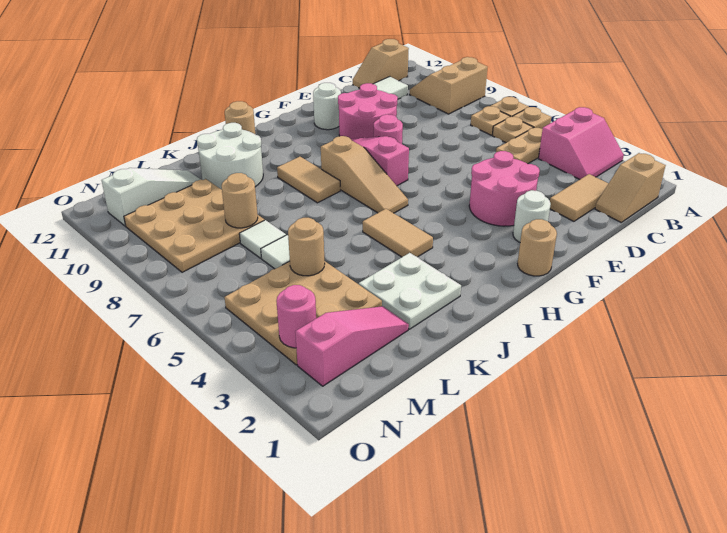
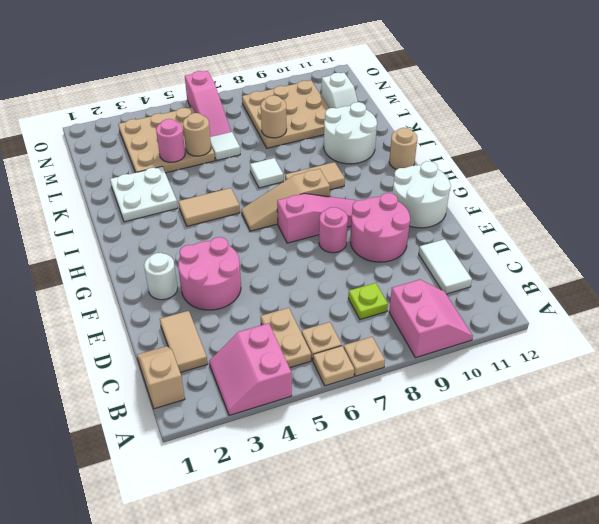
tan slope A9:B10 level 1 top 9 -> pink slope A9:B10 level 1 top 9
tan plate B7 level 1 -> none
tan slope B12:C12 level 1 top B -> none
none -> lime plate C8 level 1
white round brick F11 level 1 -> white round brick F11:G12 level 1
tan round brick G1 level 1 -> none
pink slope L2:N2 level 1 top N -> pink slope M6:O6 level 1 top O
white tile L7 level 1 -> white tile J7 level 1
white slope L11:N11 level 1 top N -> white slope L11:M11 level 1 top M
pink round brick N3 level 2 -> pink round brick L4 level 2

